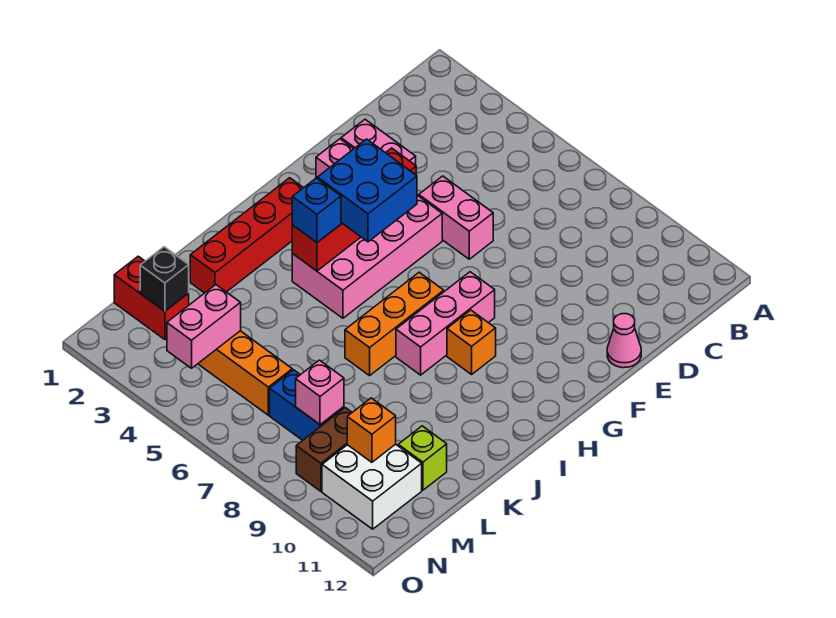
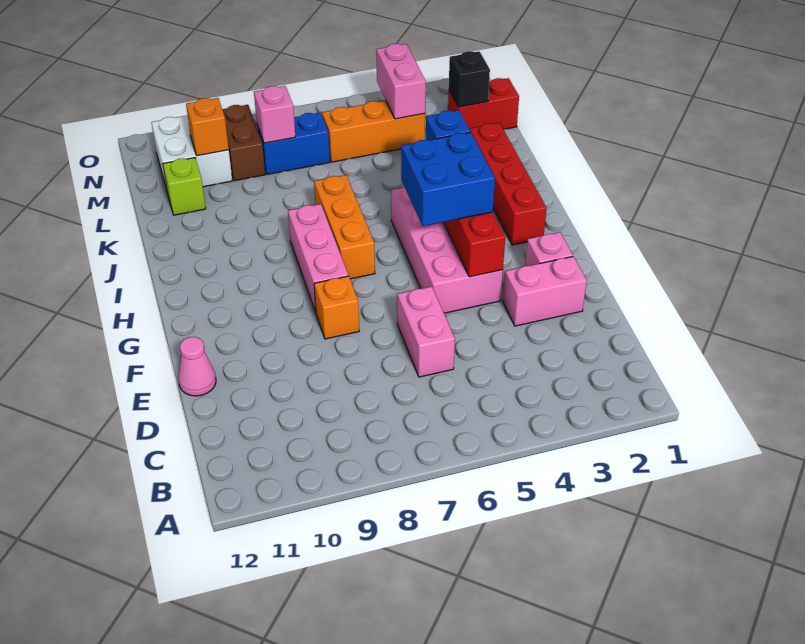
pink brick E5:E6 level 1 -> pink brick D6:E6 level 1
orange brick H9 level 1 -> orange brick F8 level 1

